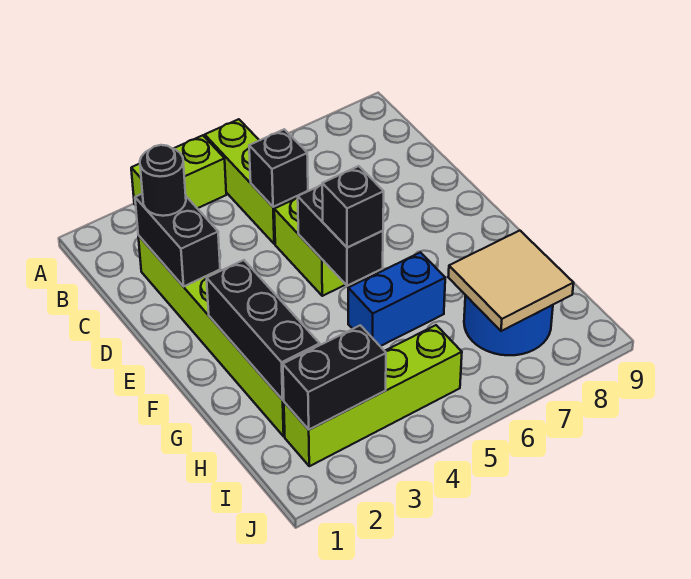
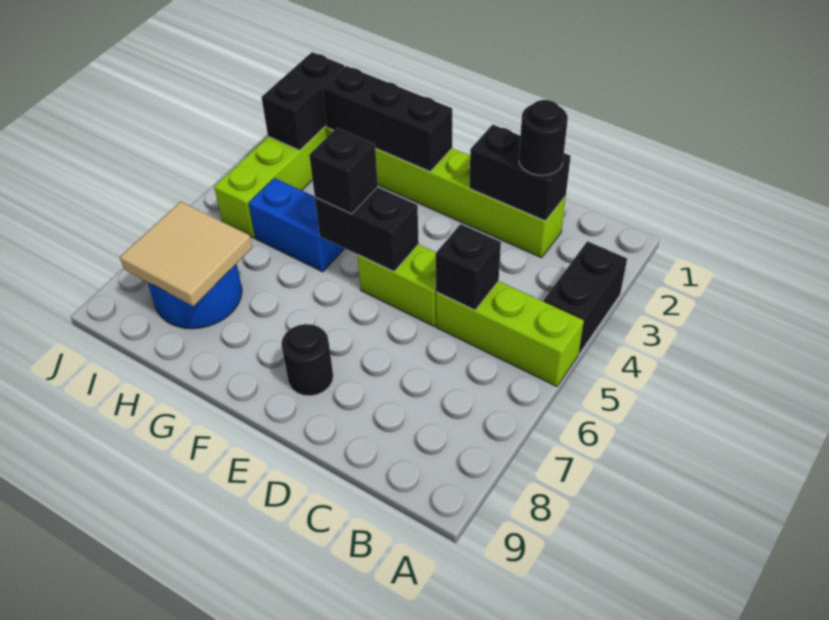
lime brick A3:A4 level 1 -> black brick A3:A4 level 1
none -> black round brick E8 level 1
blue brick G5:G6 level 1 -> blue brick G5:H5 level 1

